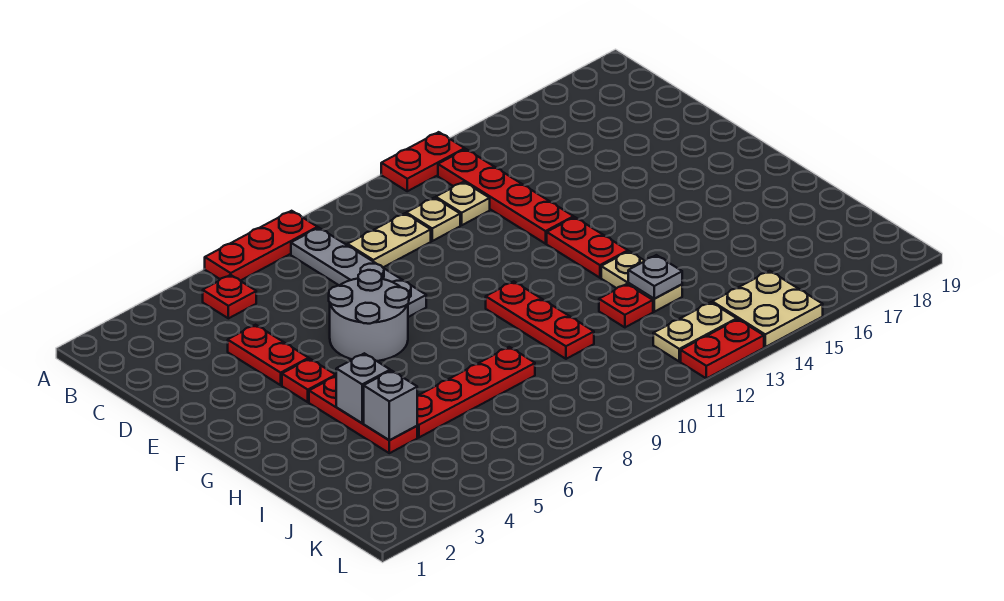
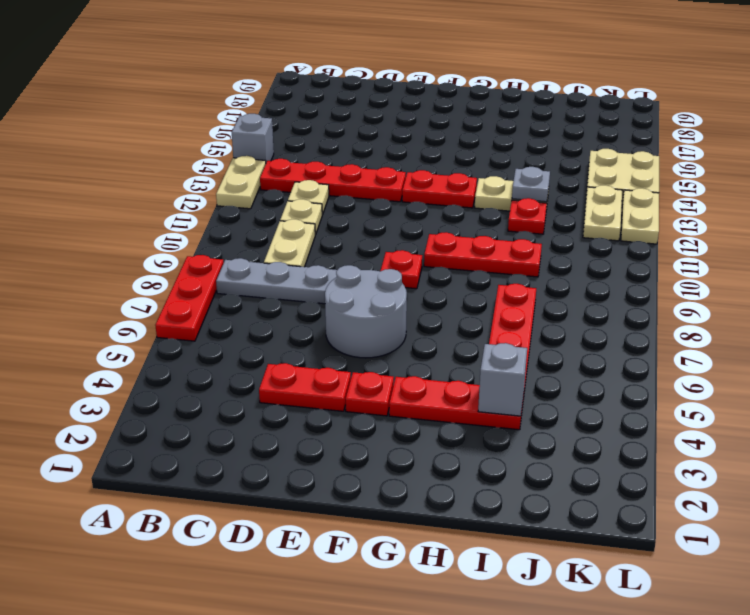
red plate A12:A13 level 1 -> tan plate A12:A13 level 1
red plate B5 level 1 -> red plate F9 level 1
grey brick H4 level 2 -> grey brick A14 level 1
red plate L12:L13 level 1 -> tan plate L12:L13 level 1

